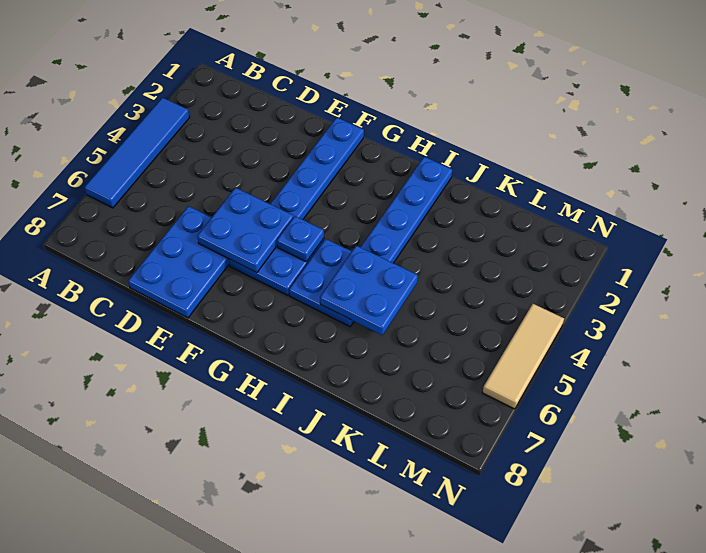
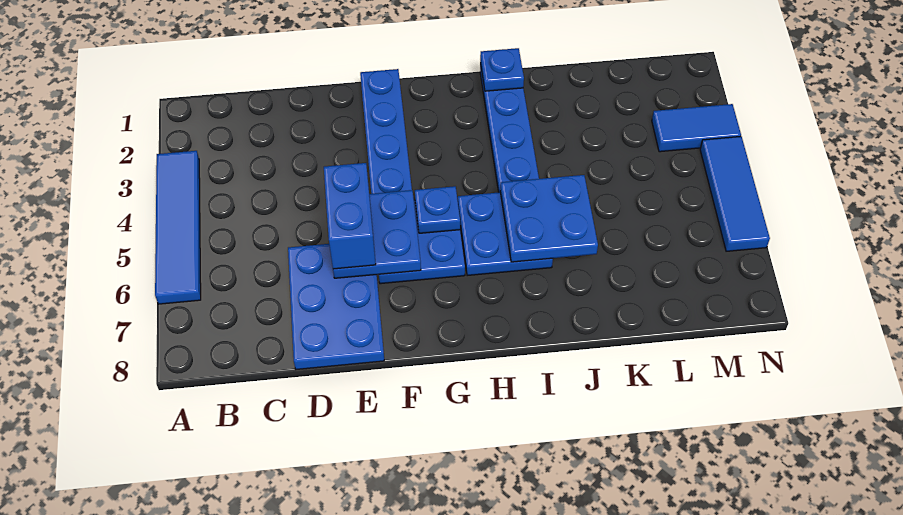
none -> blue brick E5:E6 level 3
none -> blue plate I1 level 2
none -> blue tile M3:N3 level 1
tan tile N4:N6 level 1 -> blue tile N4:N6 level 1

